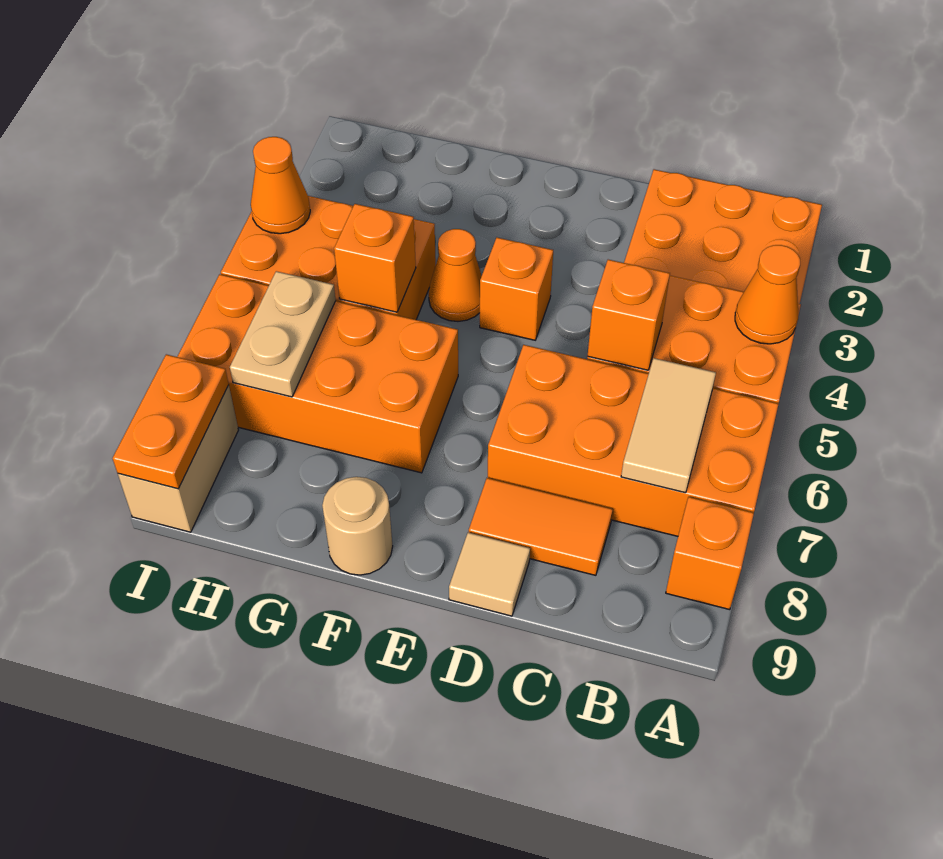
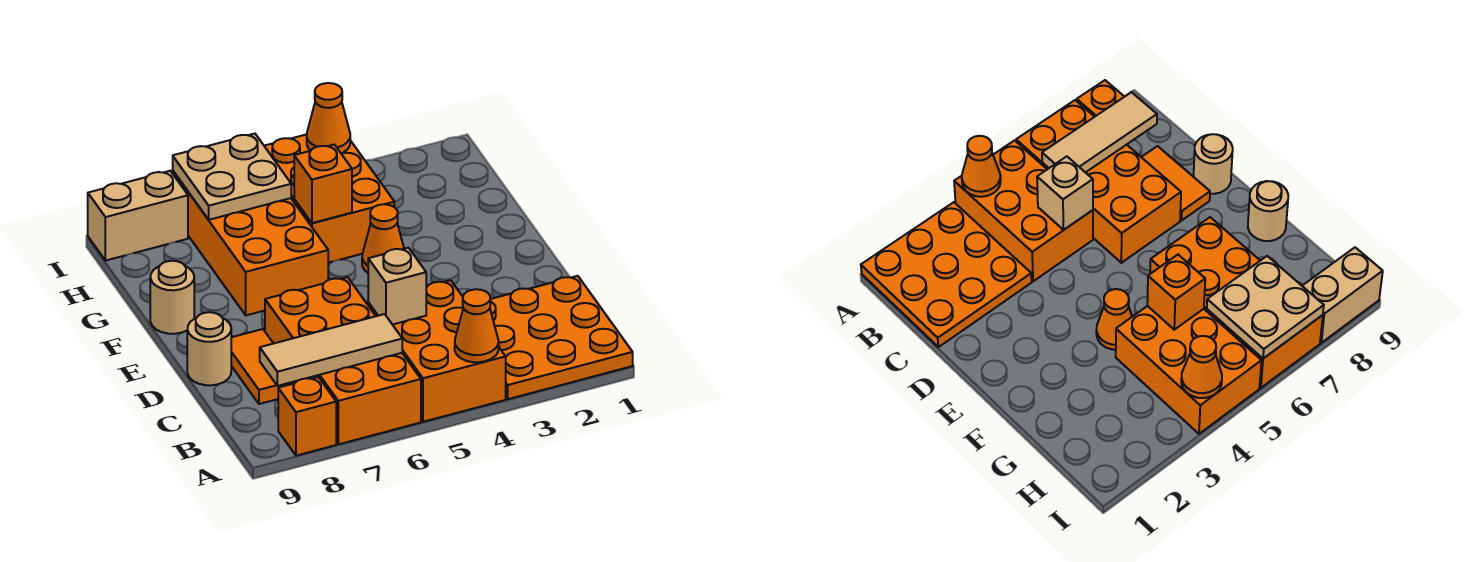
tan tile B6:B7 level 2 -> tan tile B6:B8 level 2
orange brick C5 level 2 -> tan brick C5 level 2
tan tile D9 level 1 -> tan round brick D9 level 1
orange brick E4 level 1 -> none
tan plate H6:H7 level 2 -> tan plate H6:I7 level 2
orange plate I8:I9 level 2 -> none

